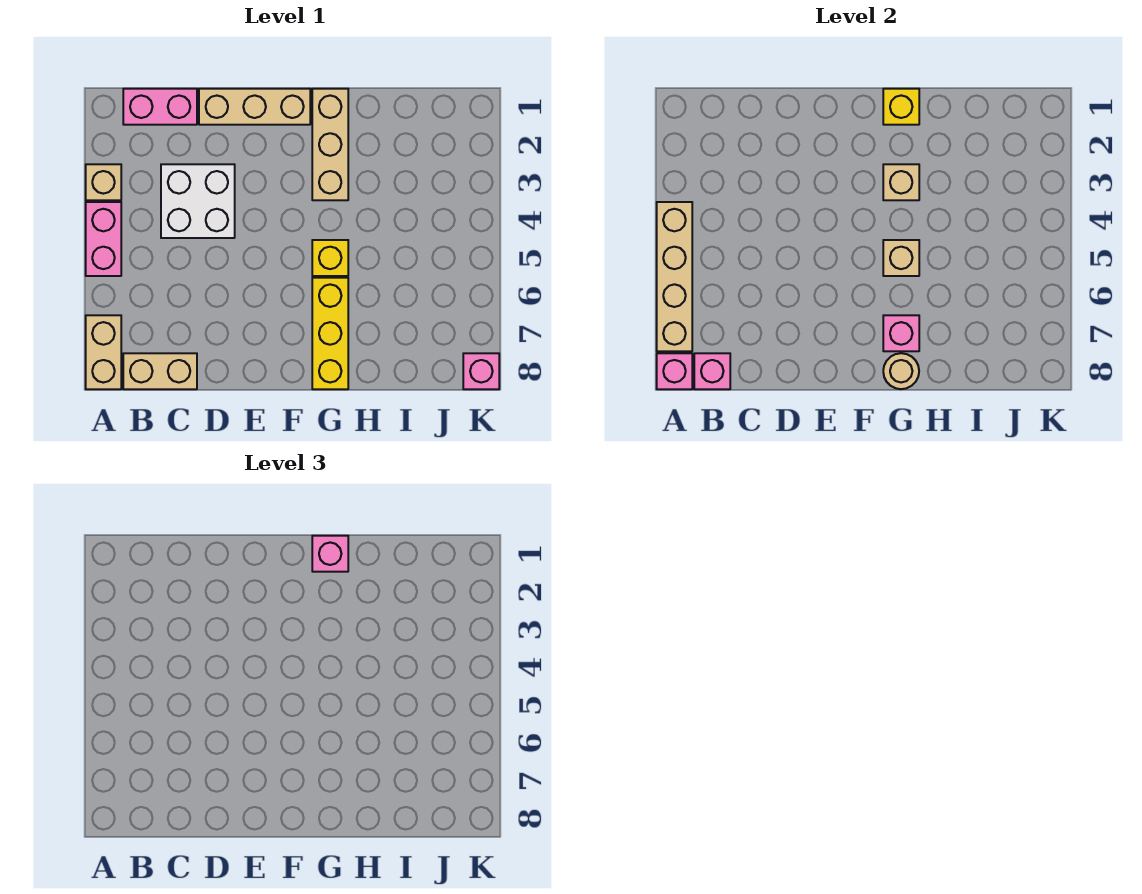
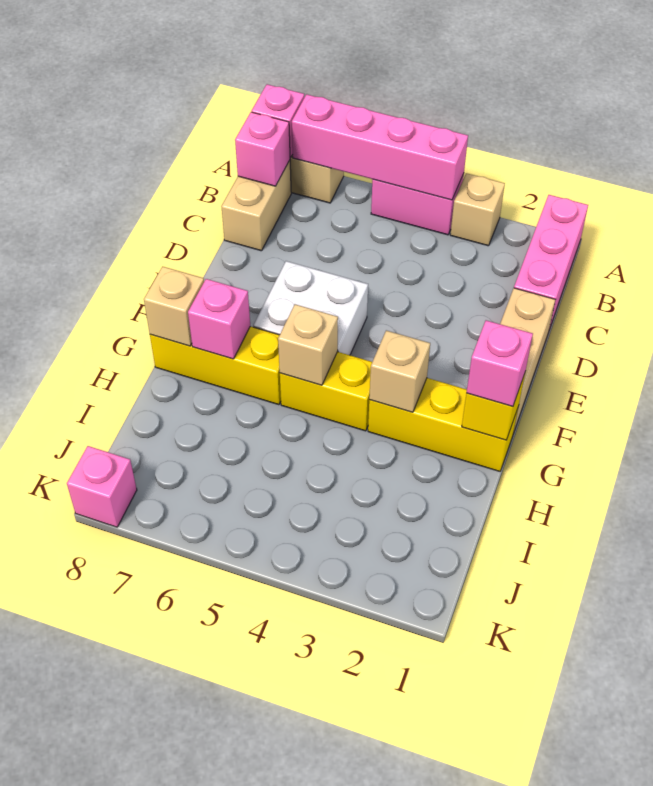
tan brick A4:A7 level 2 -> pink brick A4:A7 level 2
pink brick B1:C1 level 1 -> pink brick A1:C1 level 1
white brick C3:D4 level 1 -> white brick E5:F6 level 1
tan brick G1:G3 level 1 -> yellow brick G1:G3 level 1
yellow brick G5 level 1 -> yellow brick G4:G5 level 1
tan round brick G8 level 2 -> tan brick G8 level 2

